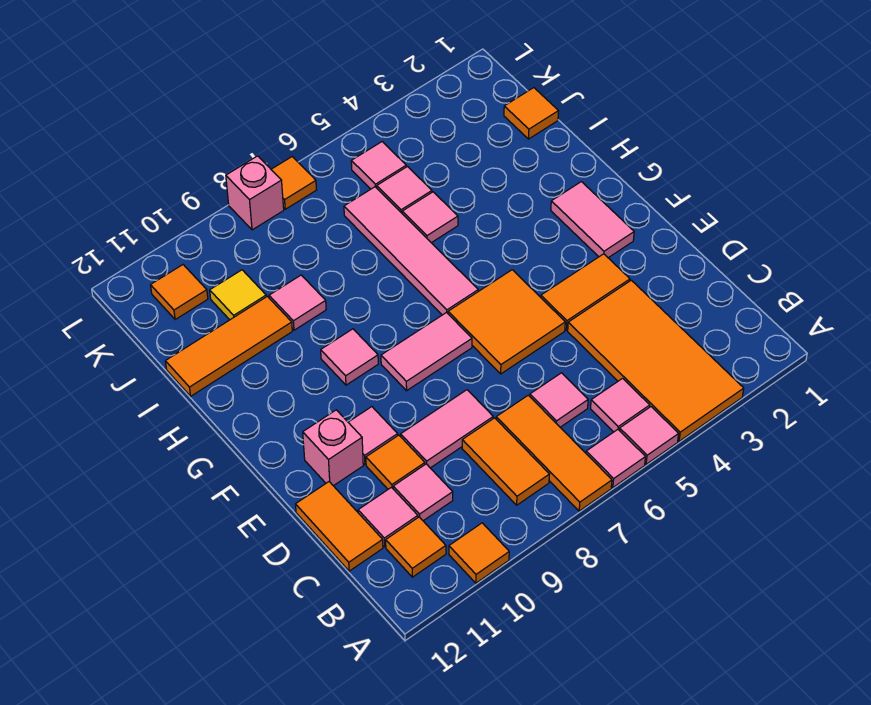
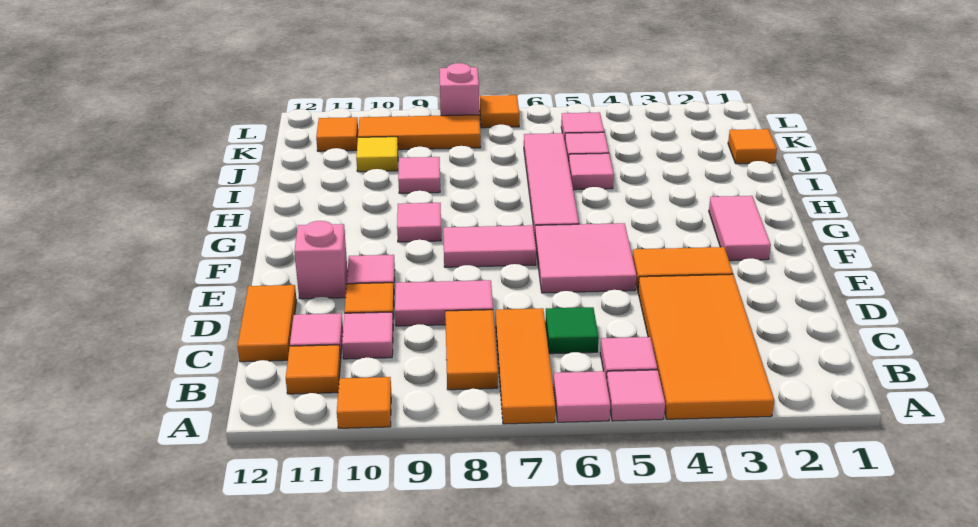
pink tile C6 level 1 -> green tile C6 level 1
orange tile E5:F6 level 1 -> pink tile E5:F6 level 1
orange tile I10:I12 level 1 -> orange tile K8:K10 level 1

